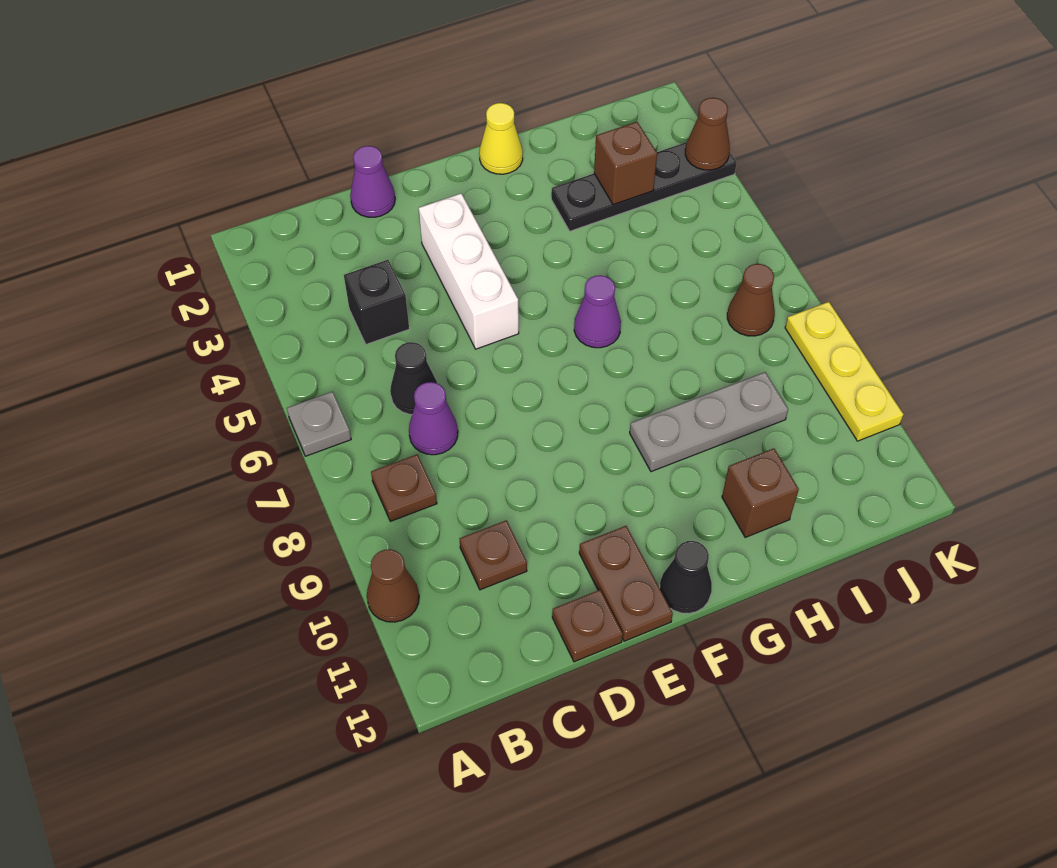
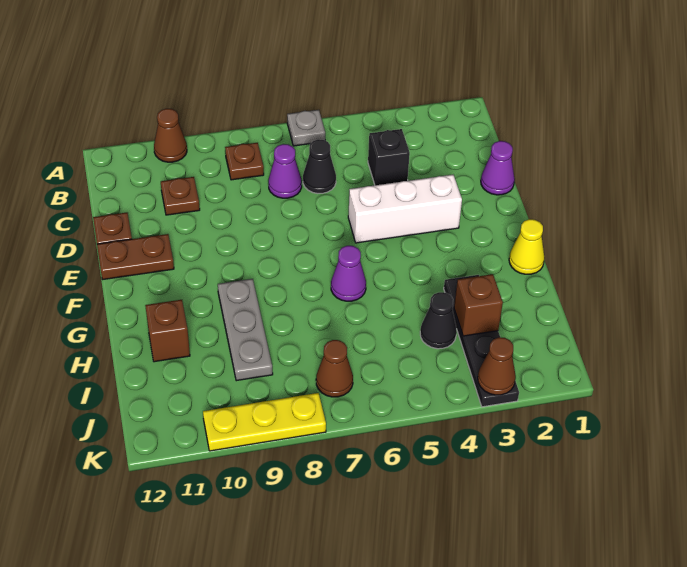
black cone F12 level 1 -> black cone I4 level 1

